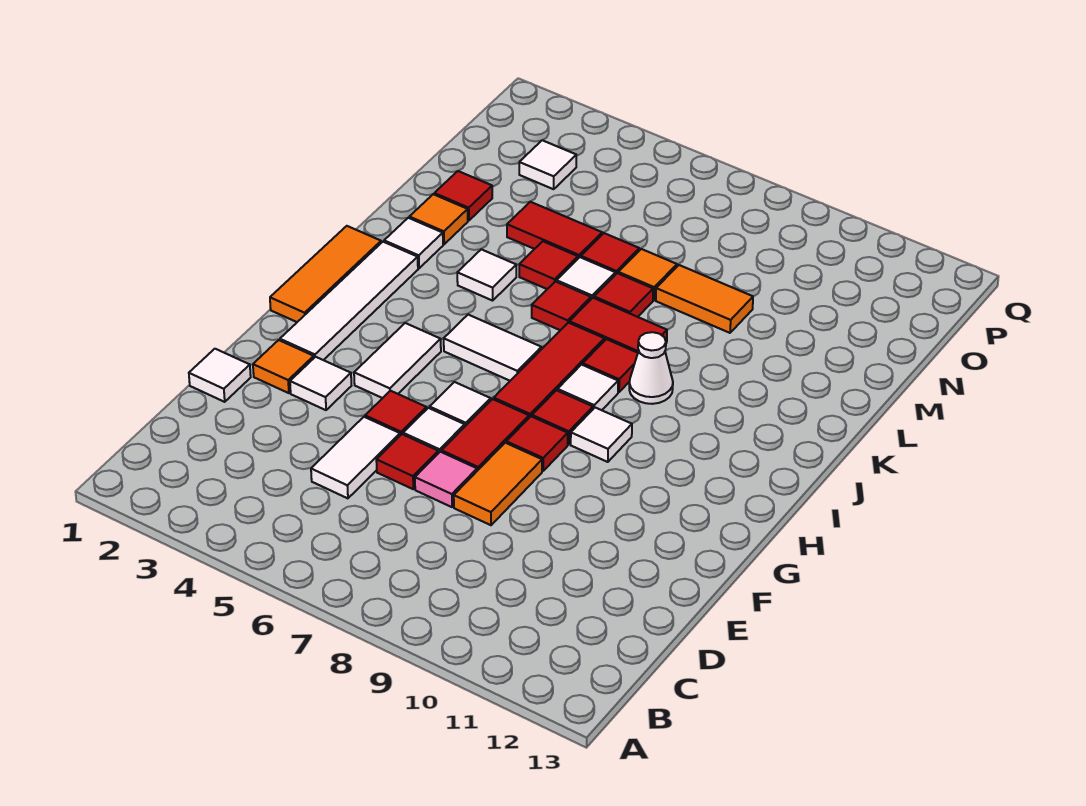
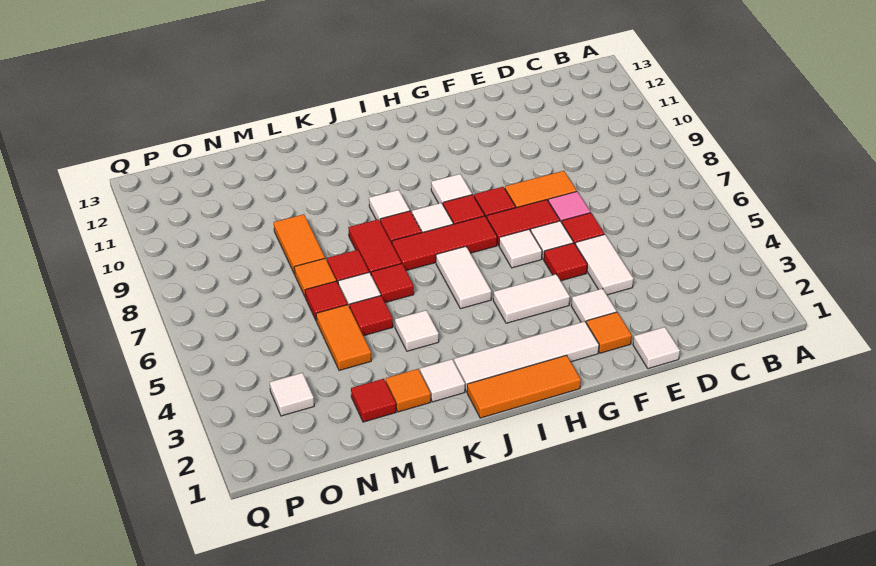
white tile D5:E5 level 1 -> white tile E4:E5 level 1
white cone J9 level 1 -> white tile J9 level 1
red tile M4:M5 level 1 -> orange tile M4:M5 level 1

